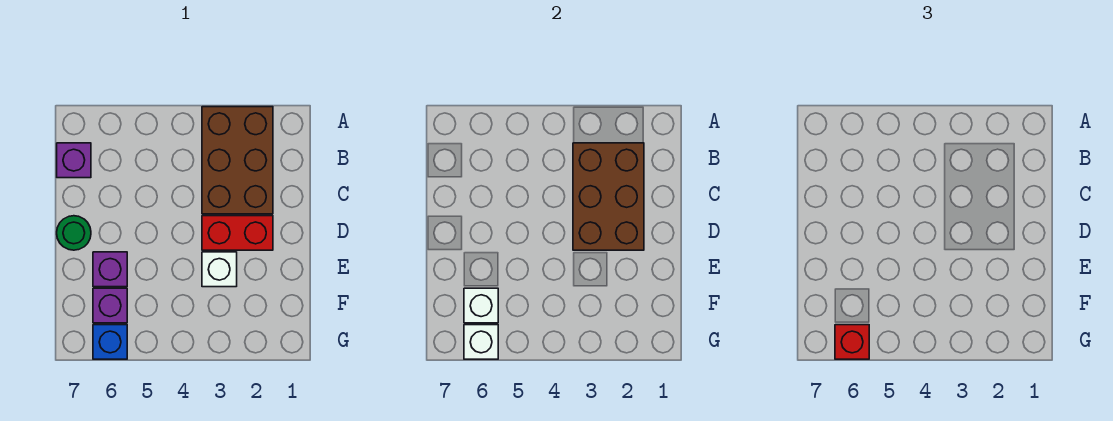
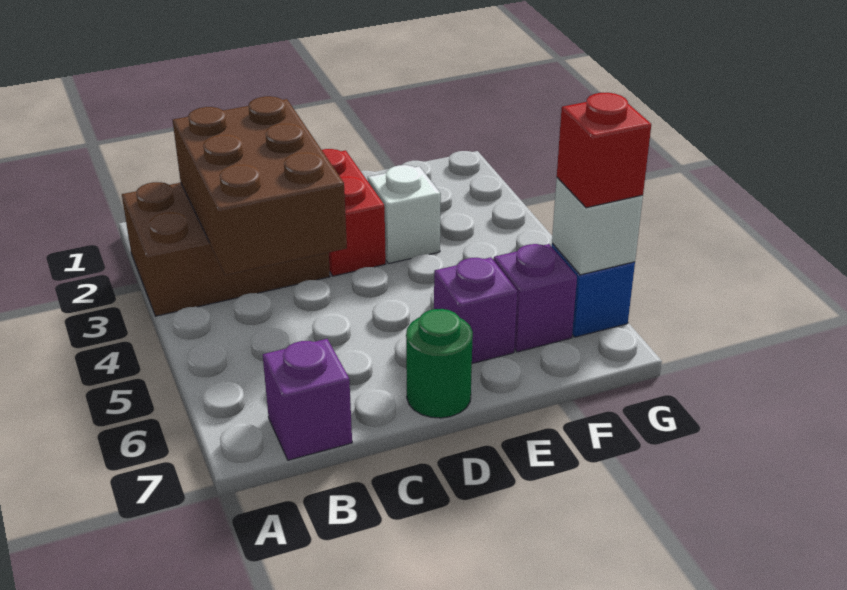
brown brick B2:D3 level 2 -> brown brick B2:C4 level 2
white brick F6 level 2 -> none

